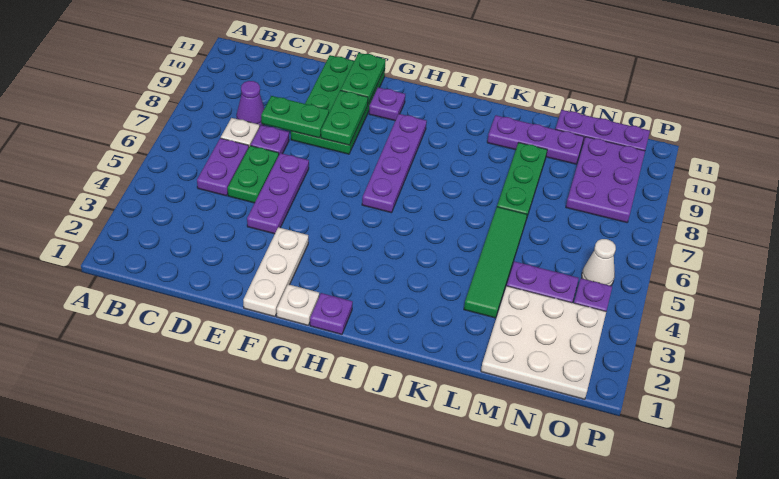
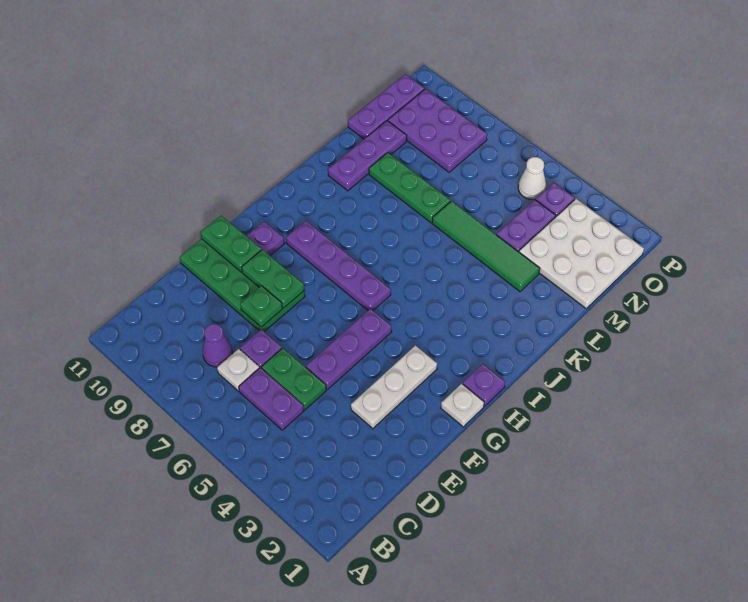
green plate D8:E8 level 2 -> green plate E8 level 2
purple plate E4:E6 level 1 -> purple plate E5:G5 level 1
white plate F1:F3 level 1 -> white plate E3:G3 level 1

